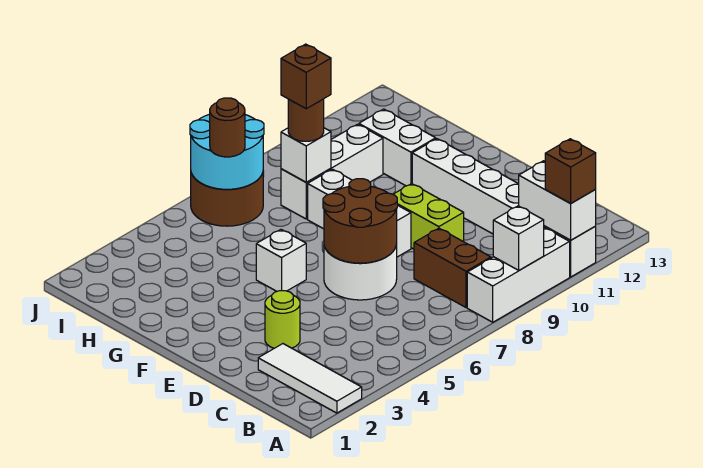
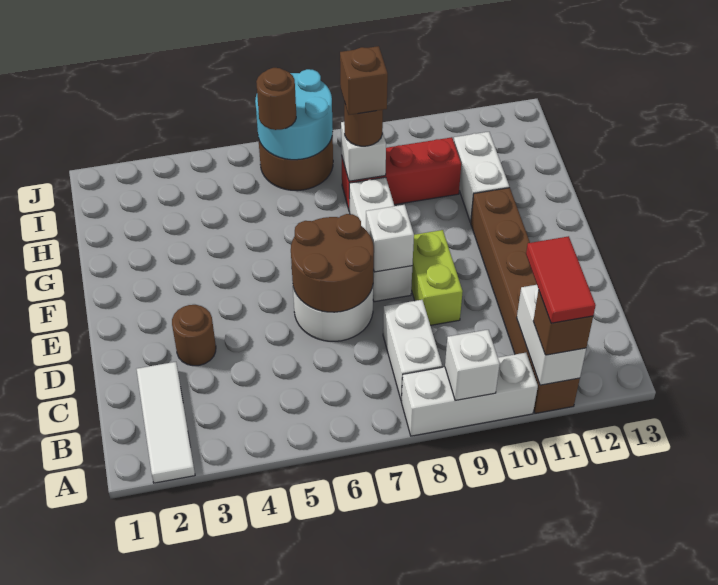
white brick A11:F11 level 1 -> brown brick A11:F11 level 1
none -> red tile A11:B11 level 4
brown brick B8:C8 level 1 -> white brick B8:C8 level 1
lime round brick D3 level 1 -> brown round brick D3 level 1
white brick F5 level 1 -> white brick E8 level 2
white brick H8:H10 level 1 -> red brick H8:H10 level 1

